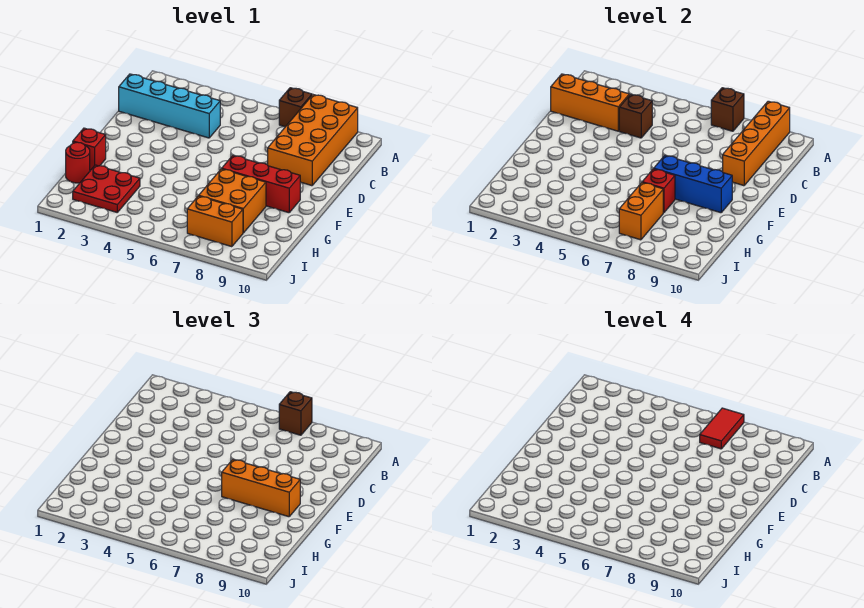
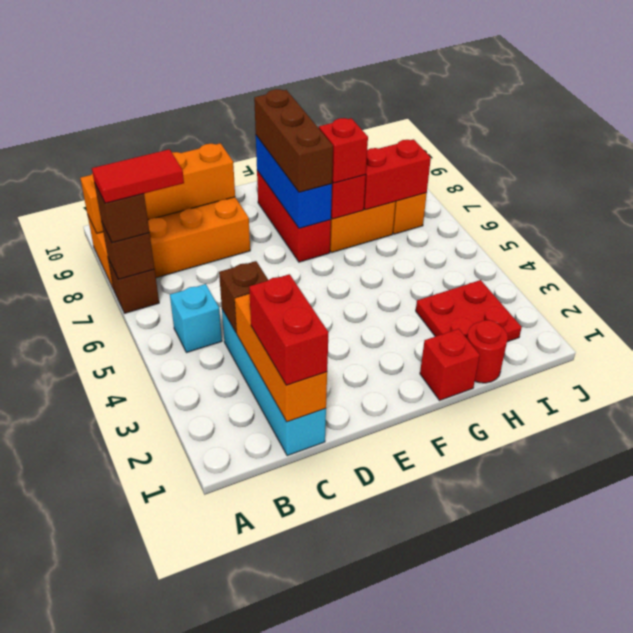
none -> cyan brick B5 level 1
none -> red brick C1:C2 level 3
orange brick F7:F9 level 3 -> brown brick F7:F9 level 3
none -> red brick G7 level 3
orange brick H7:I7 level 2 -> red brick H7:I7 level 2

